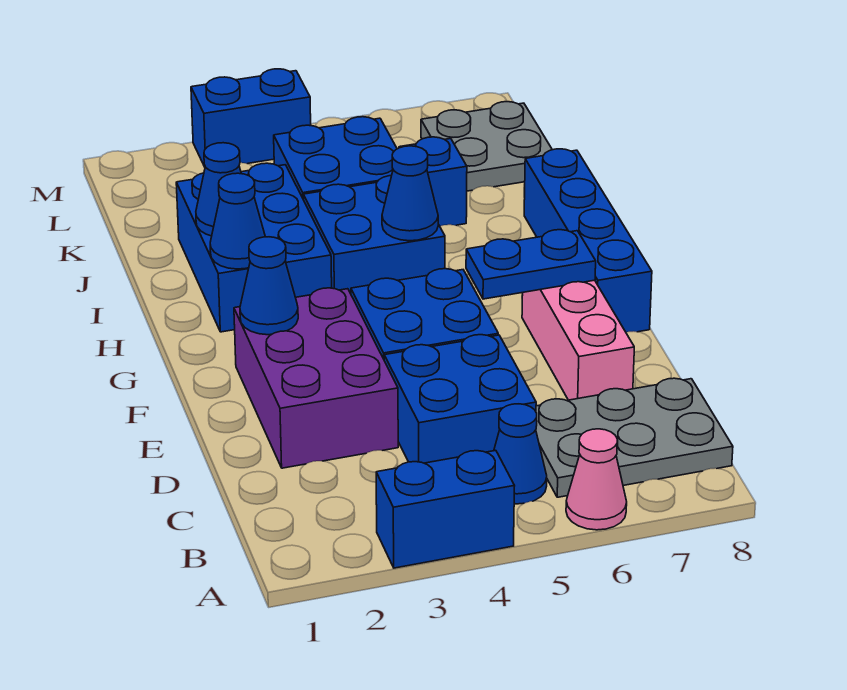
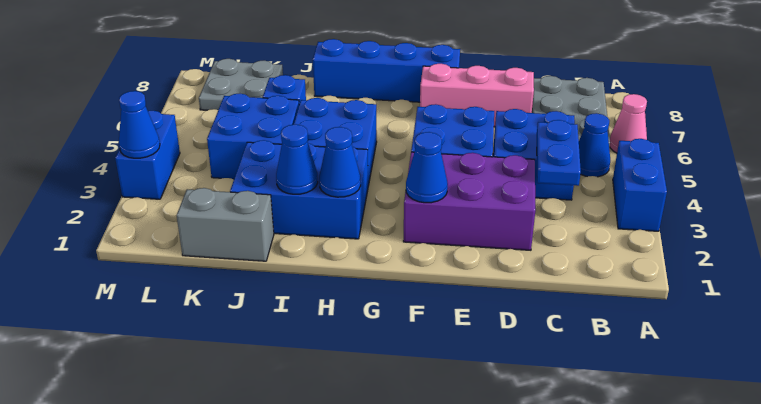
blue plate F6:F7 level 2 -> blue plate C3:C4 level 2
blue cone H5 level 2 -> blue cone M3 level 2
none -> grey brick J1:K1 level 1

